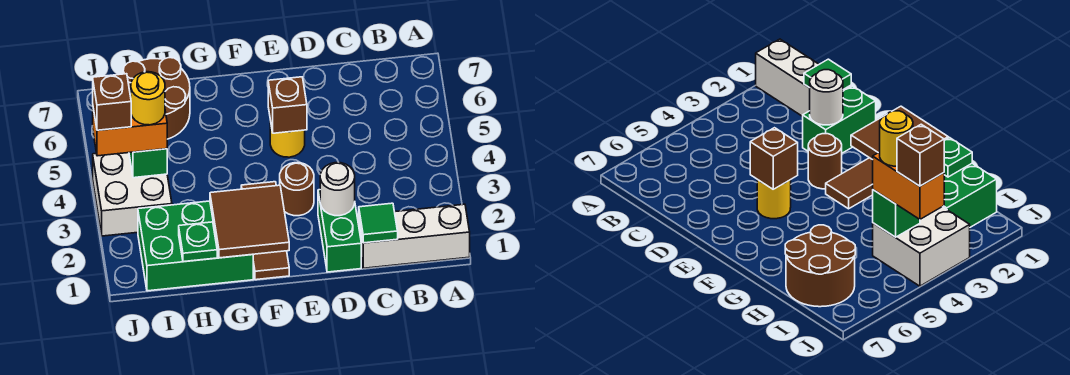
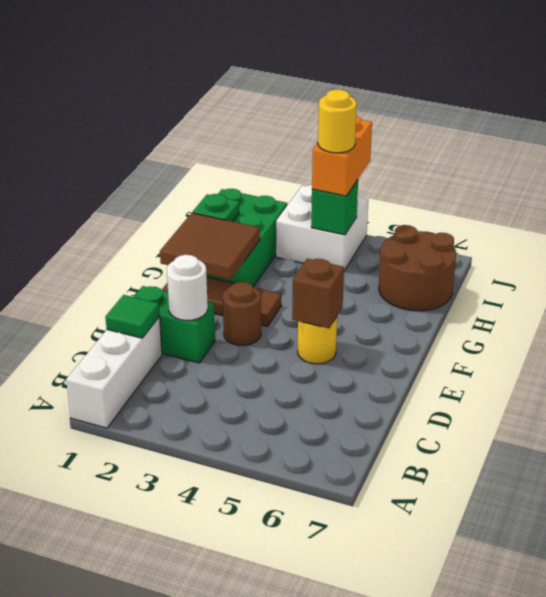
brown brick J4 level 4 -> none

